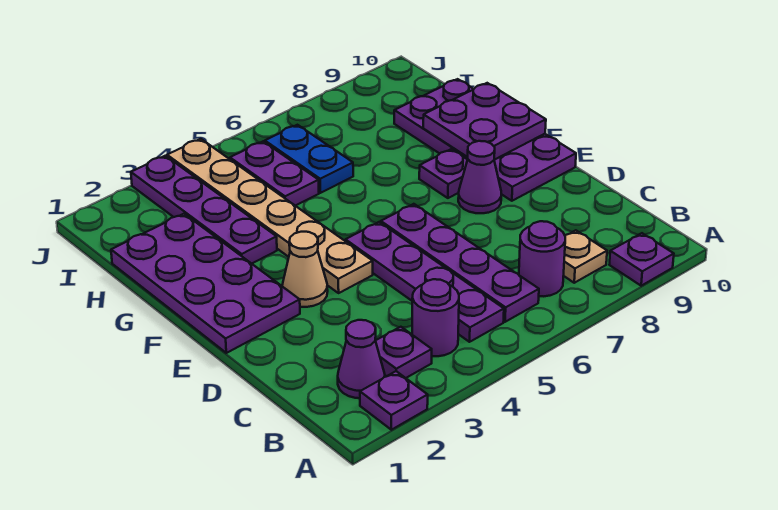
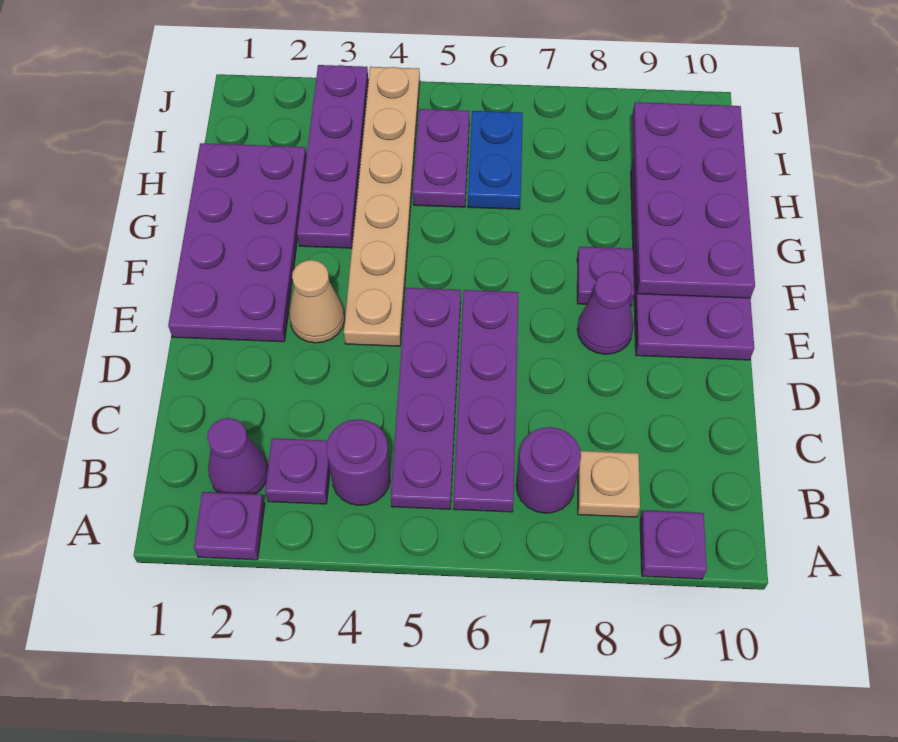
purple plate F9:G10 level 2 -> purple plate F9:I10 level 2

